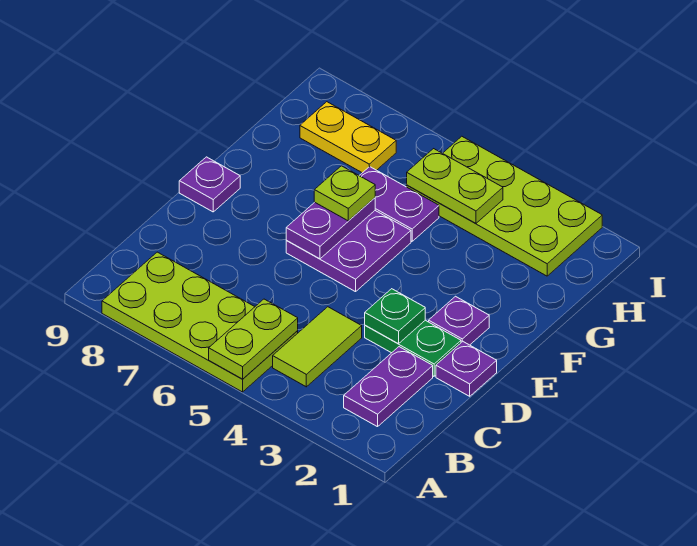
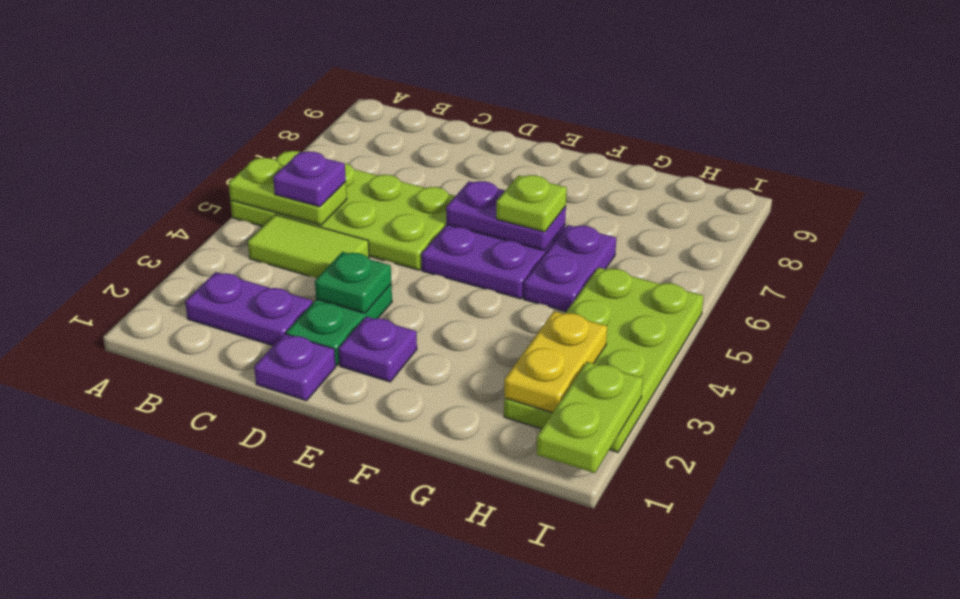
lime plate A5:B8 level 1 -> lime plate A5:D6 level 1
purple plate E9 level 1 -> purple plate B5 level 3
lime plate H4:H5 level 2 -> lime plate I1:I2 level 2
yellow plate H7:H8 level 1 -> yellow plate H2:H3 level 2

